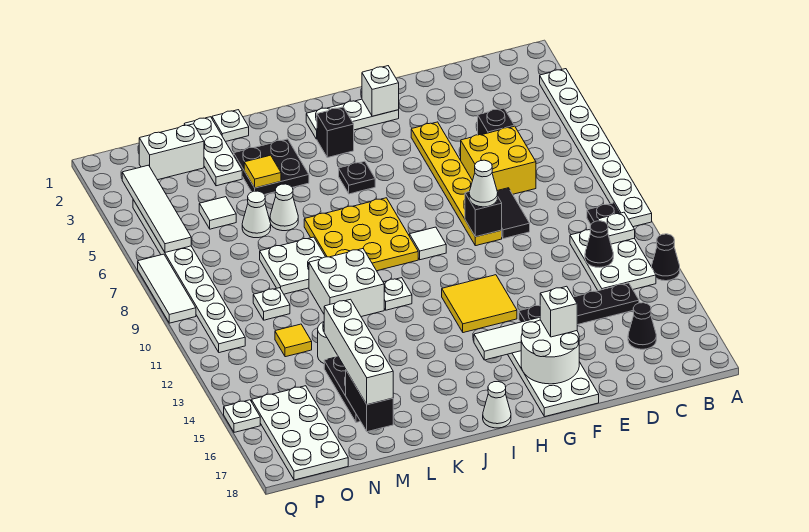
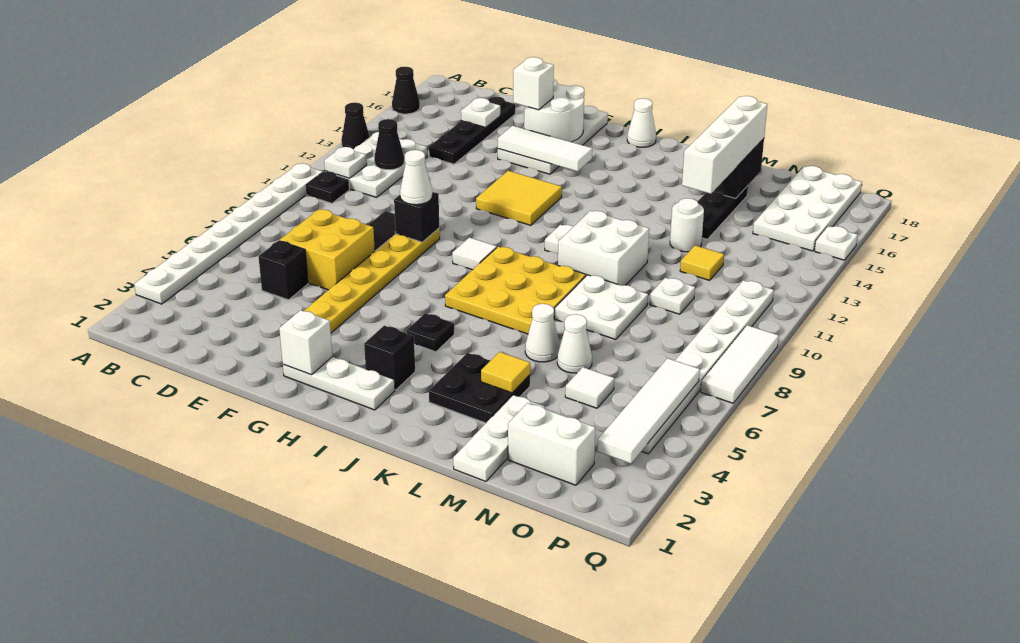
black plate C14:F14 level 1 -> black plate D14:D17 level 1
black cone C16 level 1 -> black cone A16 level 1
white plate L1 level 1 -> white plate D16 level 2

